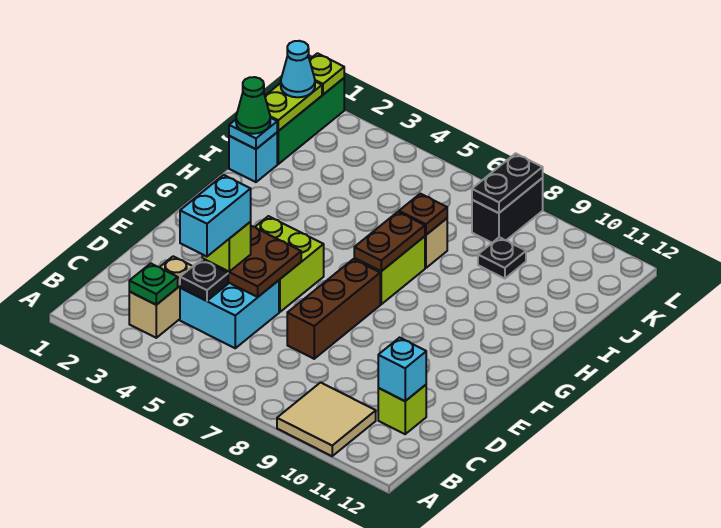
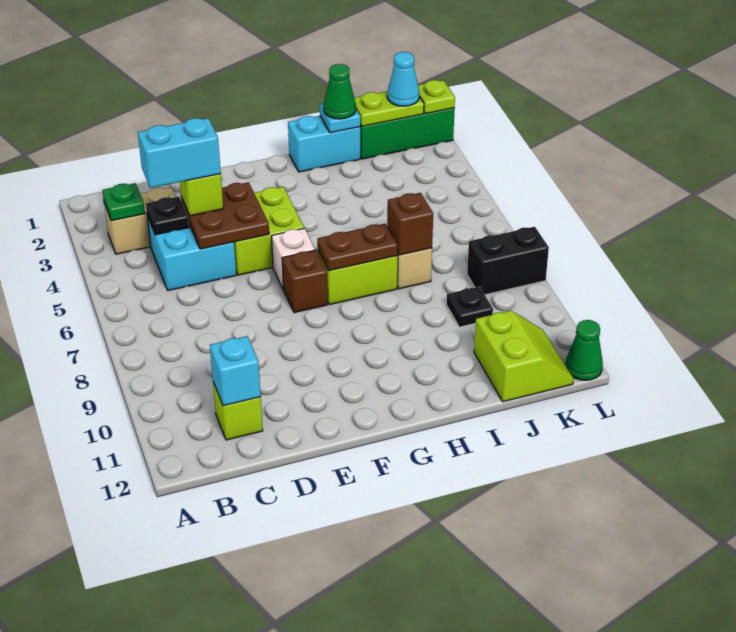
tan tile A9:B10 level 1 -> none
brown brick D7:F7 level 1 -> brown brick F7 level 1
none -> white brick F6 level 1
cyan brick I1 level 1 -> cyan brick H1:I1 level 1
brown plate I7 level 2 -> brown brick I7 level 2
none -> lime slope J11:K12 level 1 top J
black plate K8:L8 level 2 -> none
none -> green cone L12 level 1

